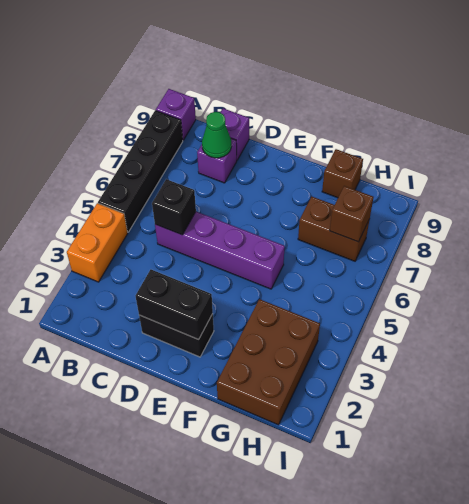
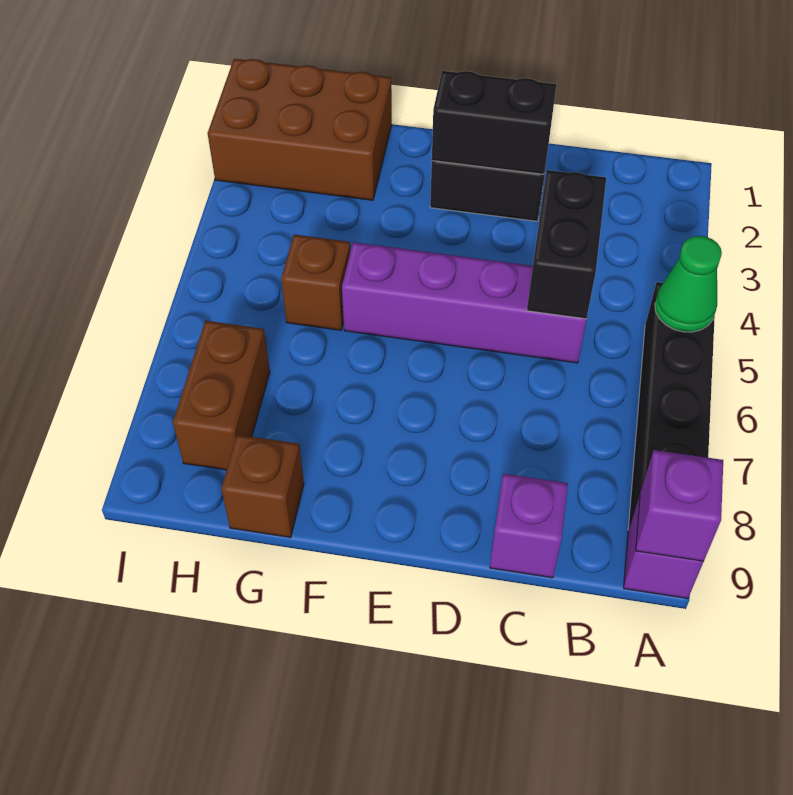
orange brick A3:A4 level 1 -> none
black brick C5 level 2 -> black brick C4:C5 level 2
purple brick C8 level 1 -> purple brick A9 level 2
green cone C8 level 2 -> green cone A5 level 2
brown brick G1:H3 level 1 -> brown brick G1:I2 level 1
brown brick G7:H7 level 1 -> brown brick H7:H8 level 1
brown brick H7 level 2 -> brown brick G5 level 1

